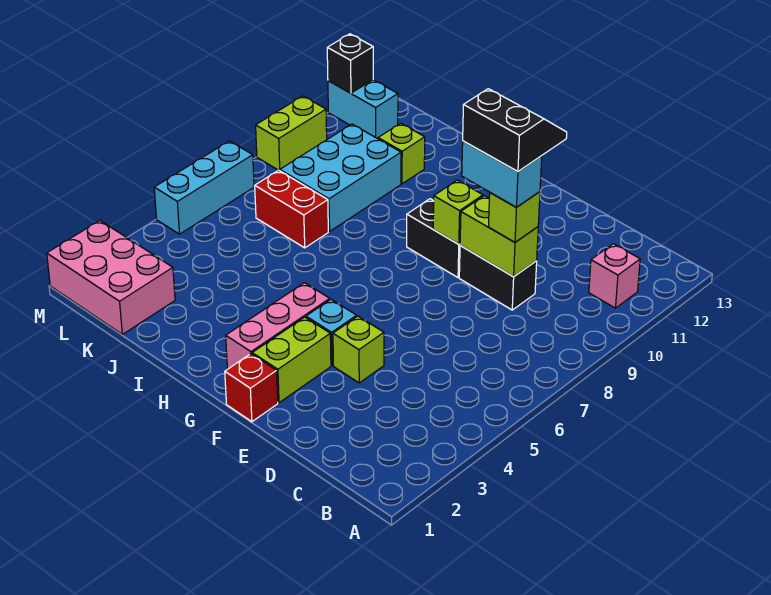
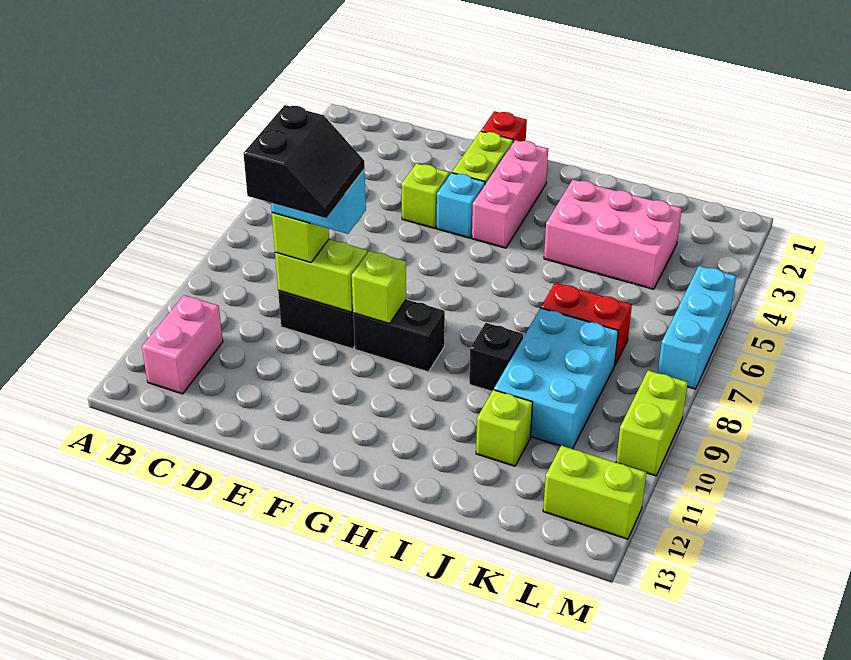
pink brick B11 level 1 -> pink brick B11:B12 level 1
black slope D9:E10 level 5 top 9 -> black slope D9:E10 level 5 top D
pink brick K1:M2 level 1 -> pink brick I3:K4 level 1
cyan brick L12:M12 level 1 -> lime brick L12:M12 level 1
black brick M12 level 2 -> black brick I9 level 1

